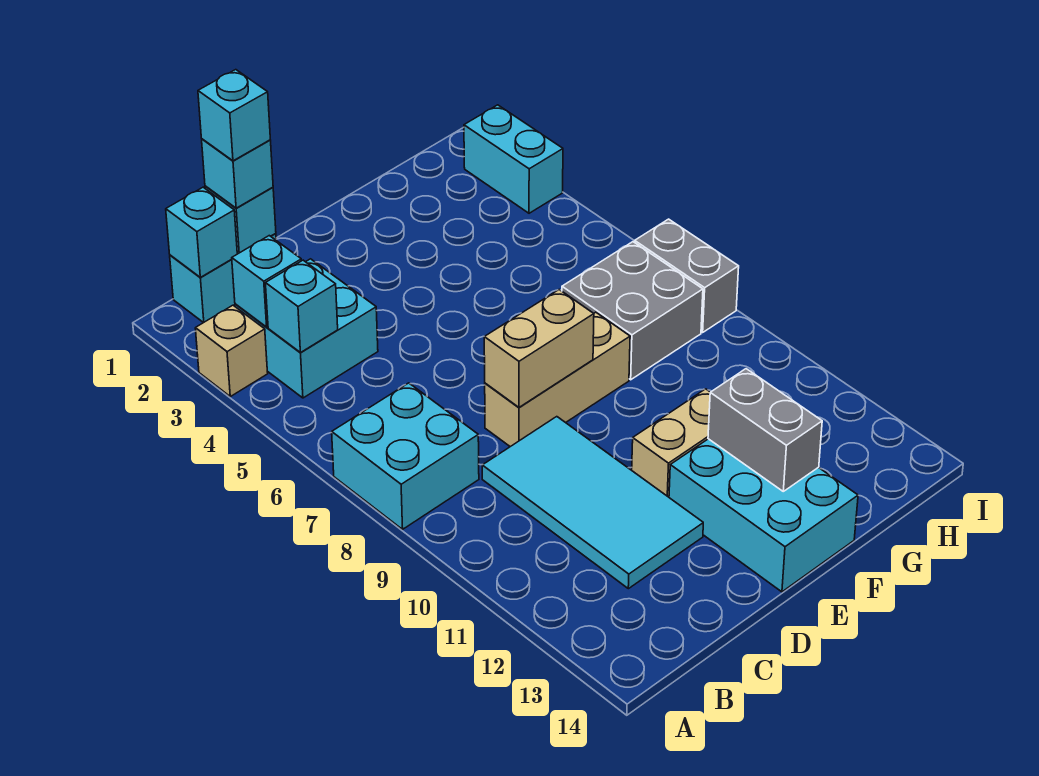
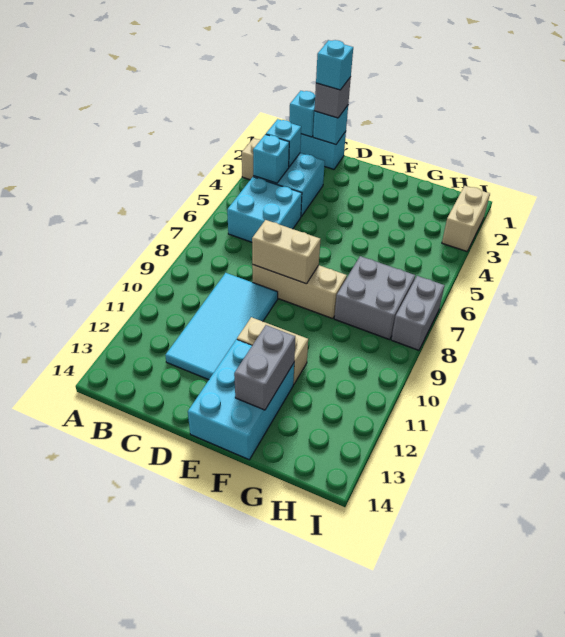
cyan brick A7:B8 level 1 -> cyan brick B5:C6 level 1
cyan brick C1 level 3 -> grey brick C1 level 3
cyan brick I2:I3 level 1 -> tan brick I2:I3 level 1

